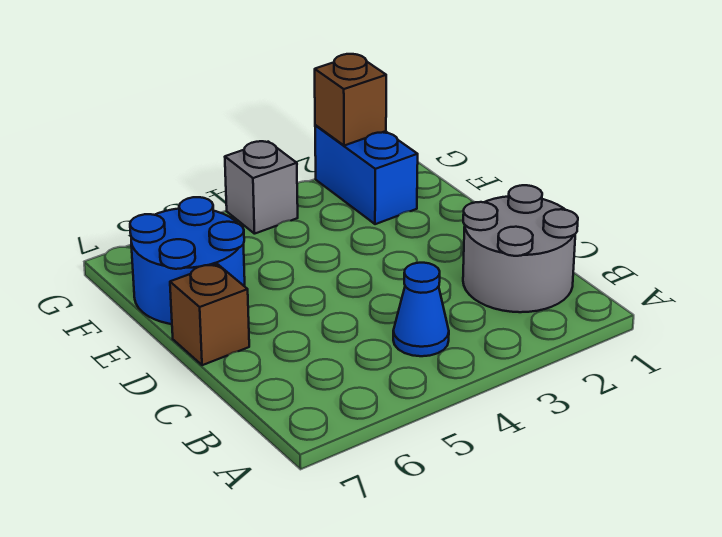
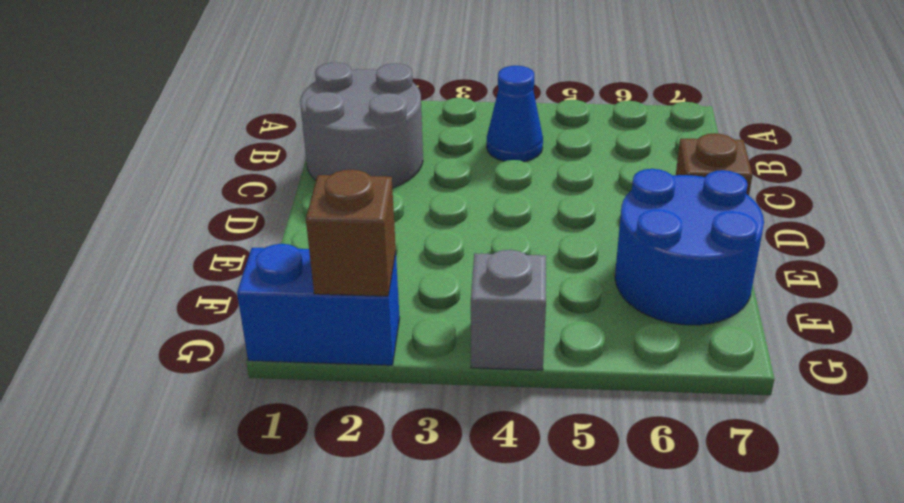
blue brick F2:G2 level 1 -> blue brick G1:G2 level 1

